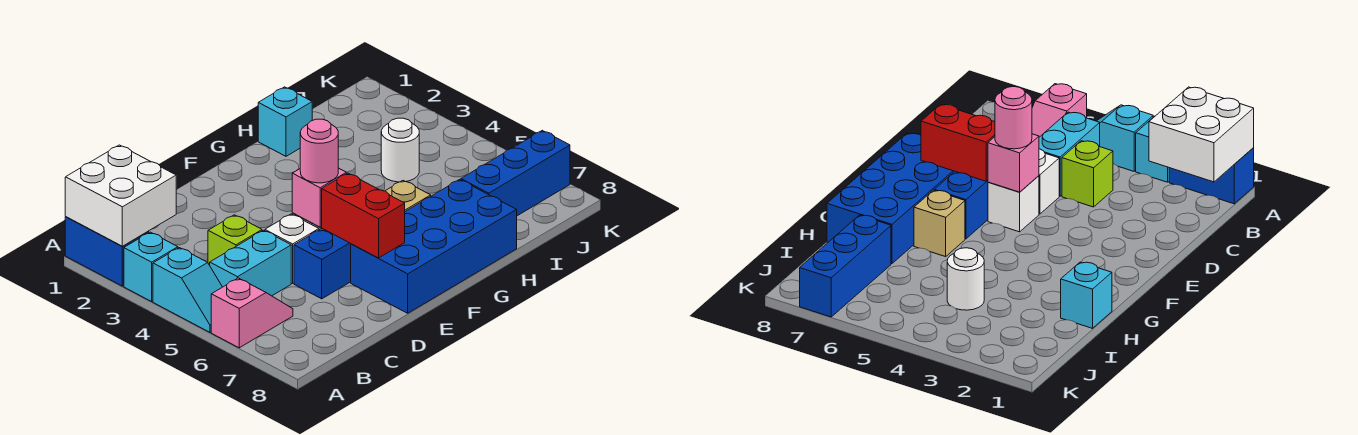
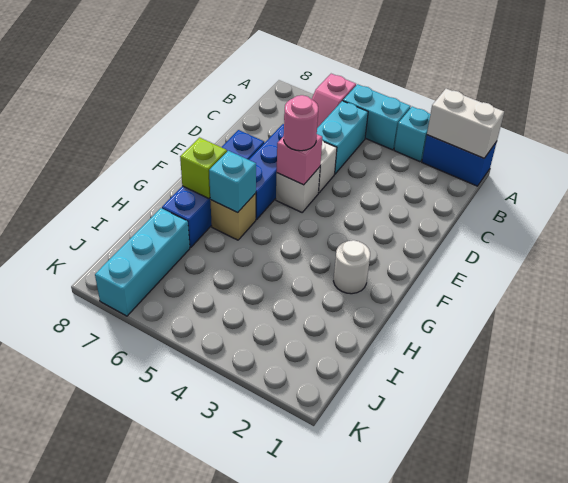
white brick A1:B2 level 2 -> white brick A1:A2 level 2
cyan slope A4:A5 level 1 top 4 -> cyan brick A4:A5 level 1
lime brick C4 level 1 -> lime brick G7 level 2
red brick E6:E7 level 2 -> none
blue brick E7:H8 level 1 -> blue brick E7:H7 level 1
cyan brick H1 level 1 -> cyan brick G6 level 2
white round brick I4 level 1 -> white round brick G2 level 1
blue brick I7:K7 level 1 -> cyan brick I7:K7 level 1

